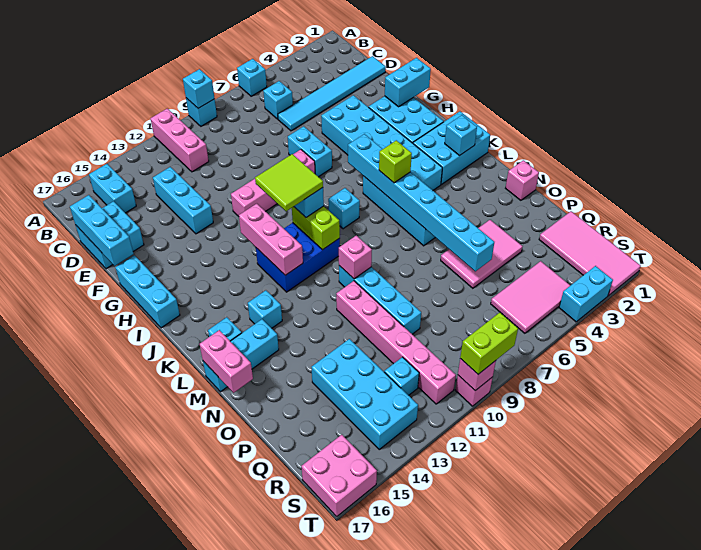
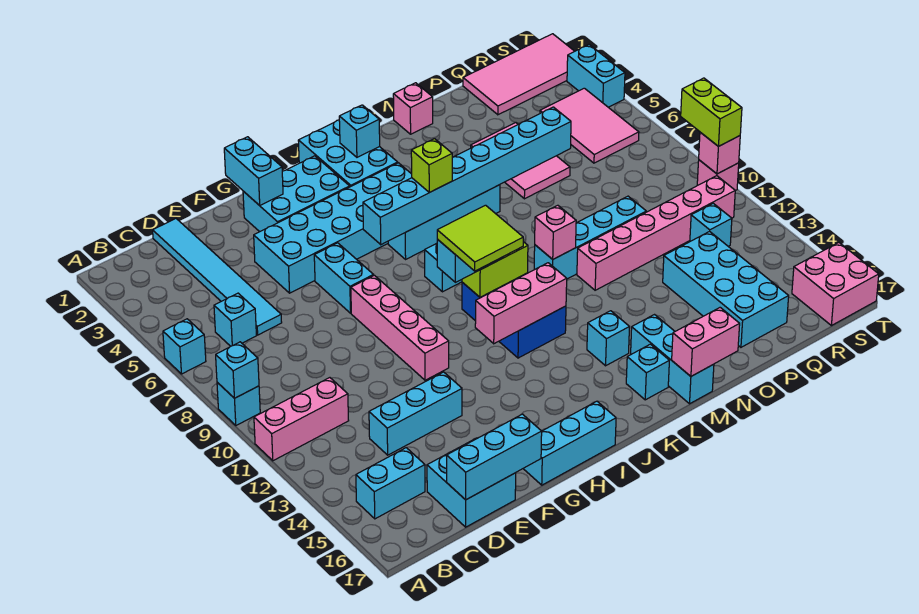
cyan brick F7:G7 level 1 -> cyan brick G6:G7 level 1
cyan brick P13:S14 level 1 -> cyan brick P13:Q16 level 1

